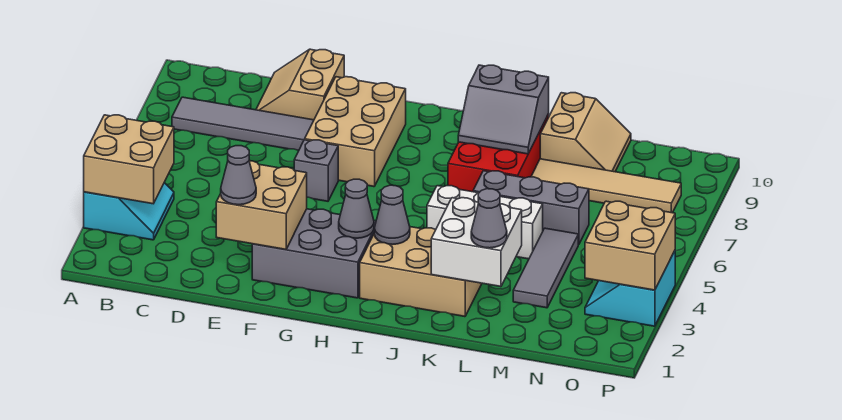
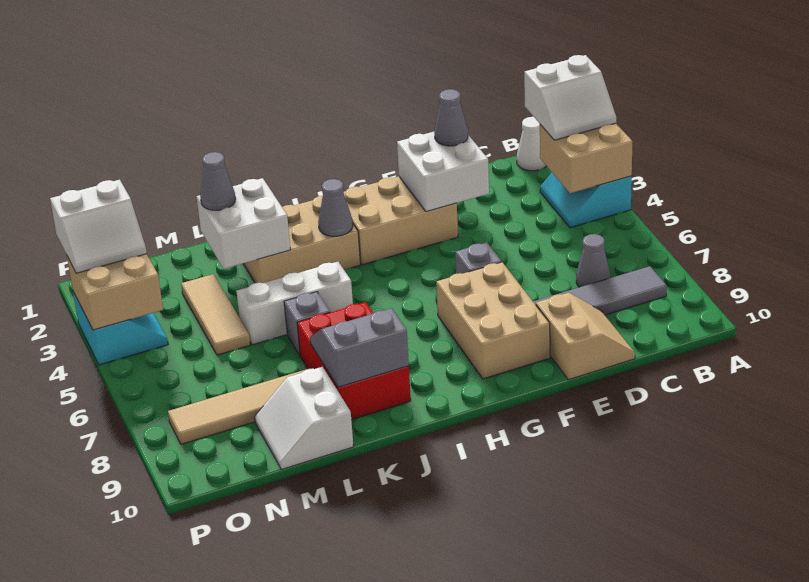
none -> white slope A2:B3 level 3 top 2
none -> white cone B1 level 1
tan brick E2:F3 level 2 -> white brick E2:F3 level 2
grey brick F2:H3 level 1 -> tan brick F2:H3 level 1
grey cone H3 level 2 -> grey cone C7 level 1
grey brick K6:M6 level 1 -> grey brick K6 level 1
tan slope L9:M10 level 1 top L -> white slope L9:M10 level 1 top L
grey tile M3:M5 level 1 -> tan tile M3:M5 level 1
none -> white slope O2:P3 level 3 top 2

